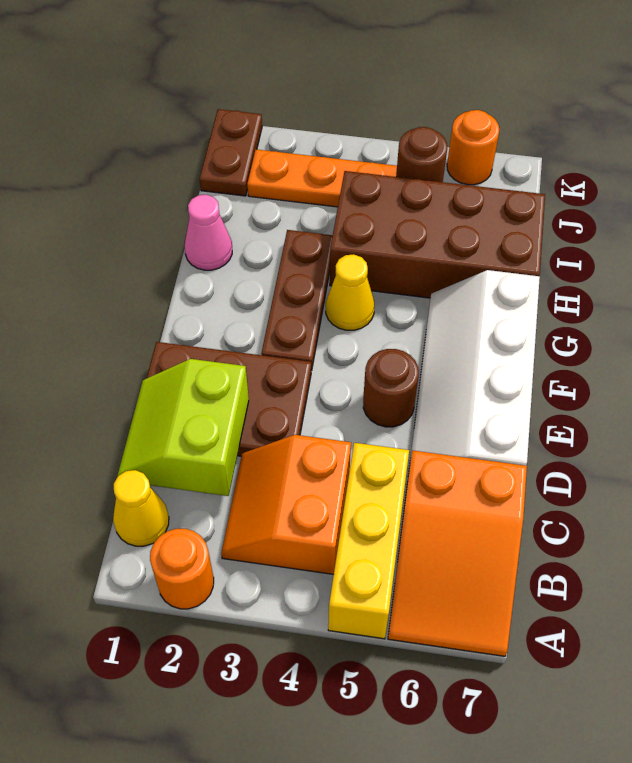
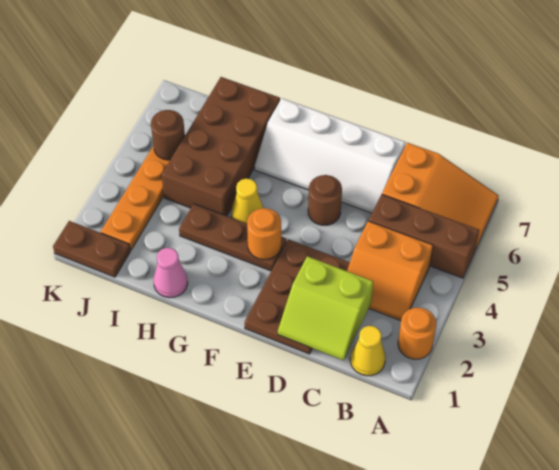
yellow brick A5:C5 level 1 -> brown brick A5:C5 level 1
orange round brick K6 level 1 -> orange round brick F3 level 2

